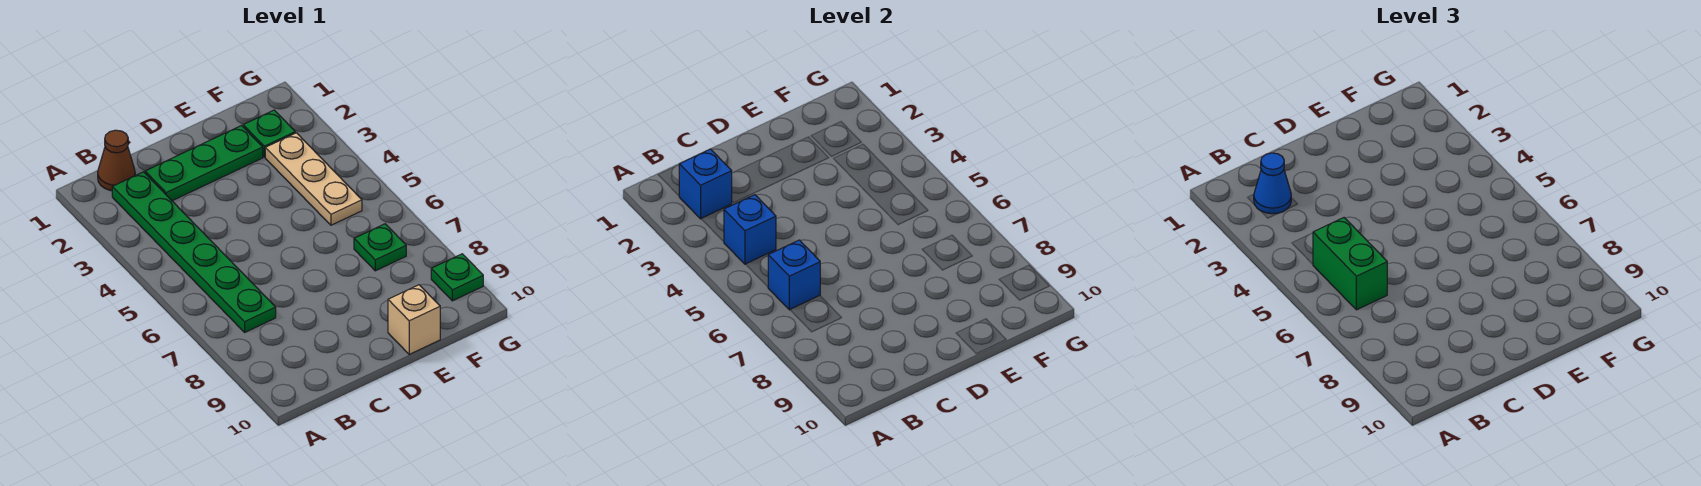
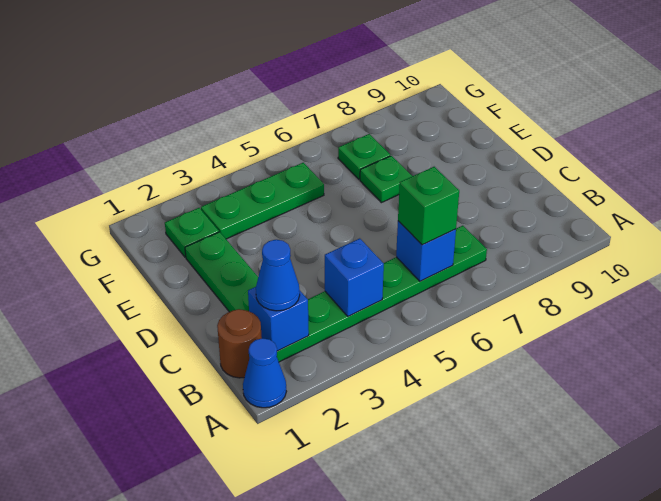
none -> blue cone A1 level 1
brown cone B1 level 1 -> brown round brick B1 level 1
green brick B5:B6 level 3 -> green brick B6 level 3
tan brick E10 level 1 -> none
tan plate F3:F5 level 1 -> green plate F3:F5 level 1
green plate G9 level 1 -> green plate E7 level 1

